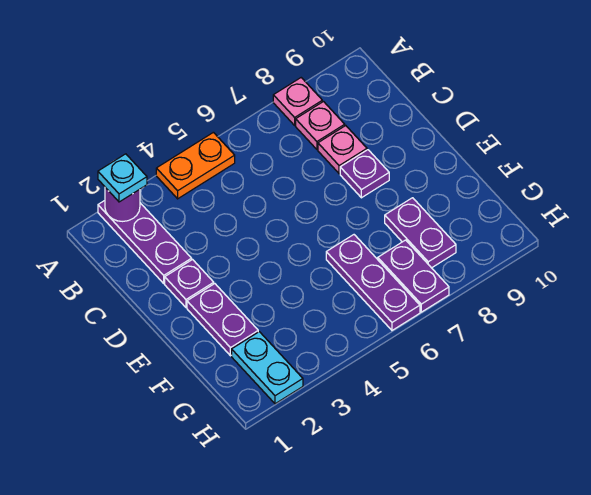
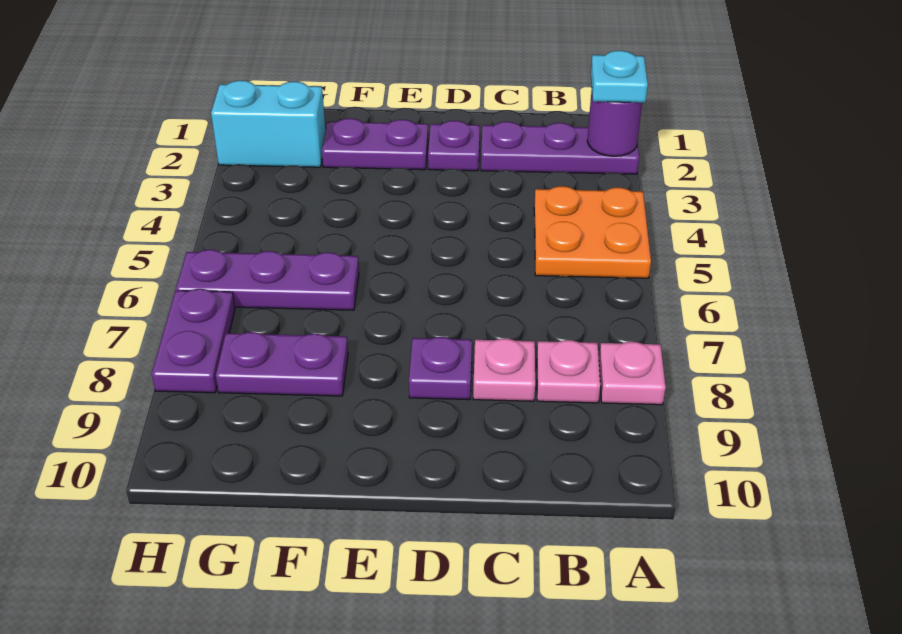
orange plate A4:A5 level 1 -> orange plate A4:B5 level 1
cyan plate G2:H2 level 1 -> cyan brick G2:H2 level 1
purple plate G7:H7 level 1 -> purple plate H7:H8 level 1

